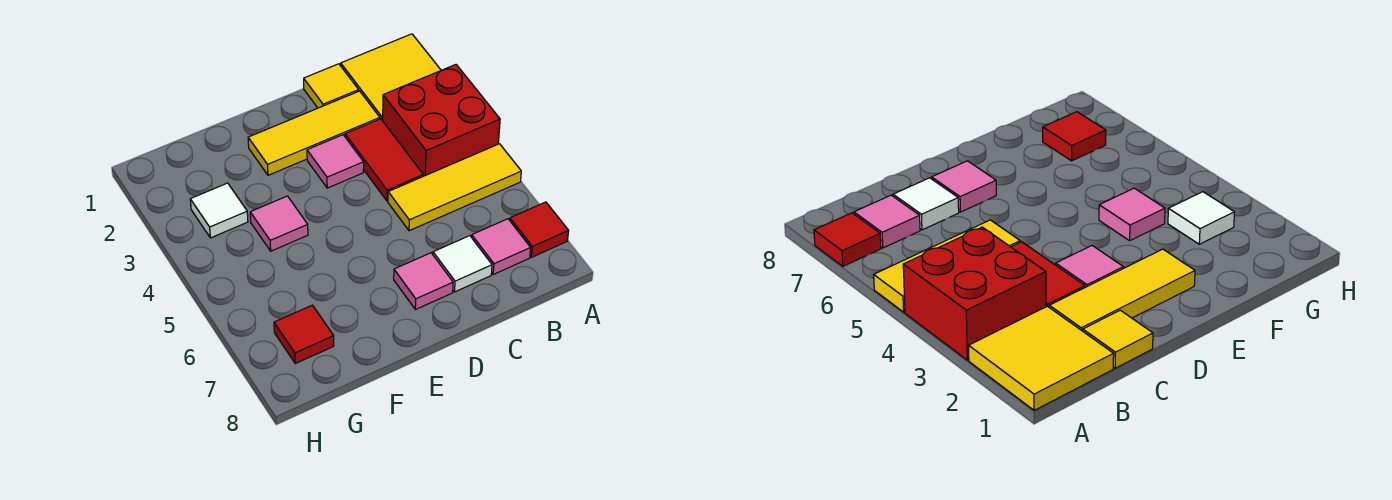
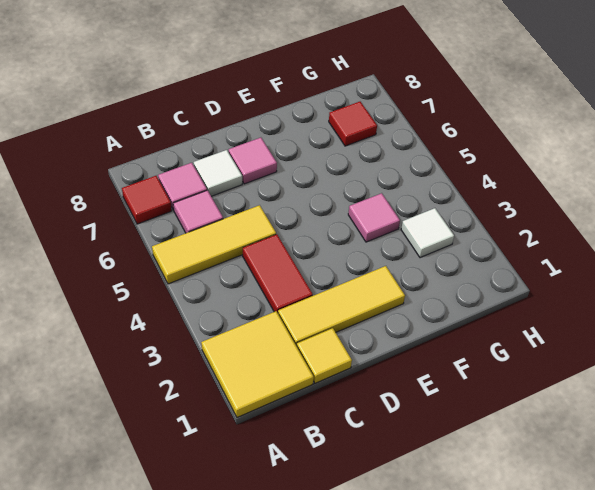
red brick A3:B4 level 1 -> none
pink tile D3 level 1 -> pink tile B6 level 1

